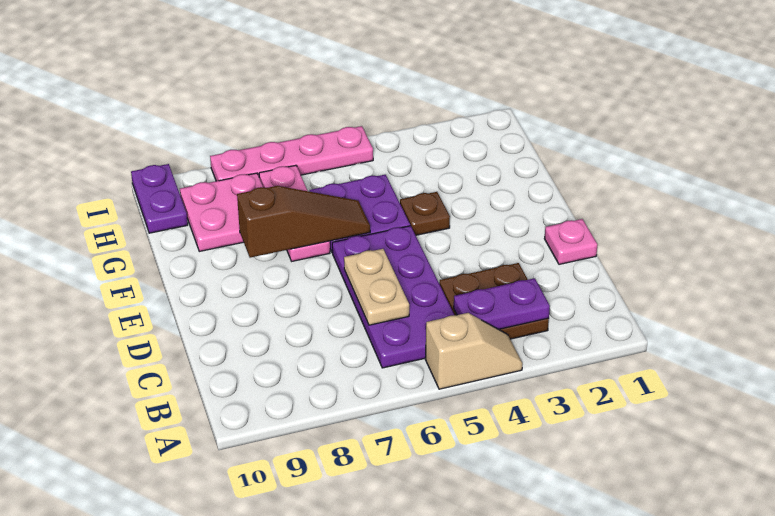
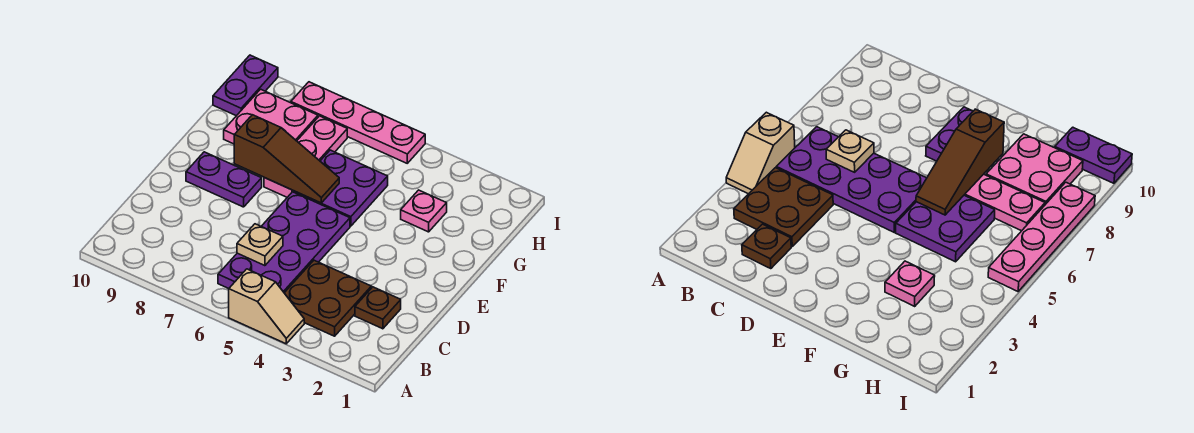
purple plate B3:B4 level 2 -> purple plate E8:E9 level 1
tan plate C6:D6 level 2 -> tan plate C6 level 2
pink plate D1 level 1 -> pink plate G3 level 1
brown plate F4 level 1 -> brown plate C2 level 1

